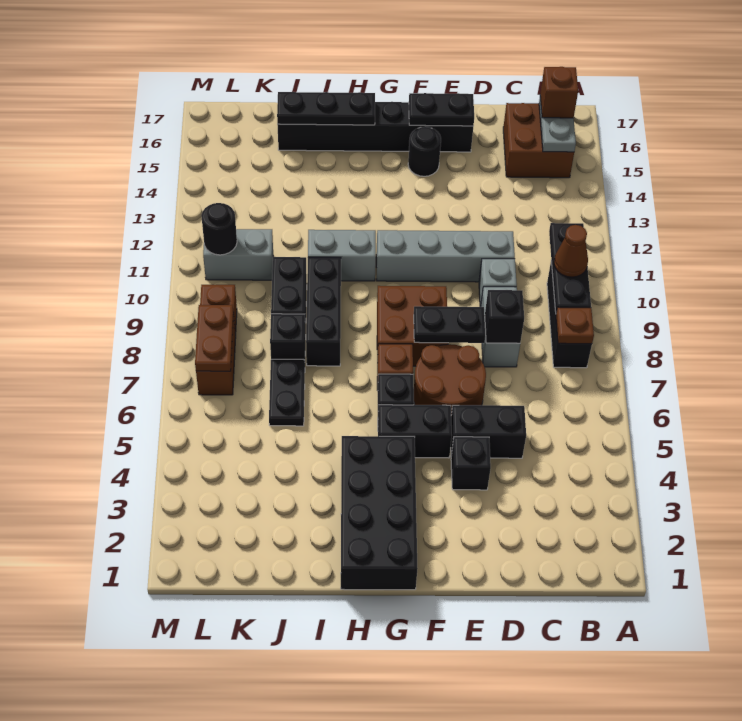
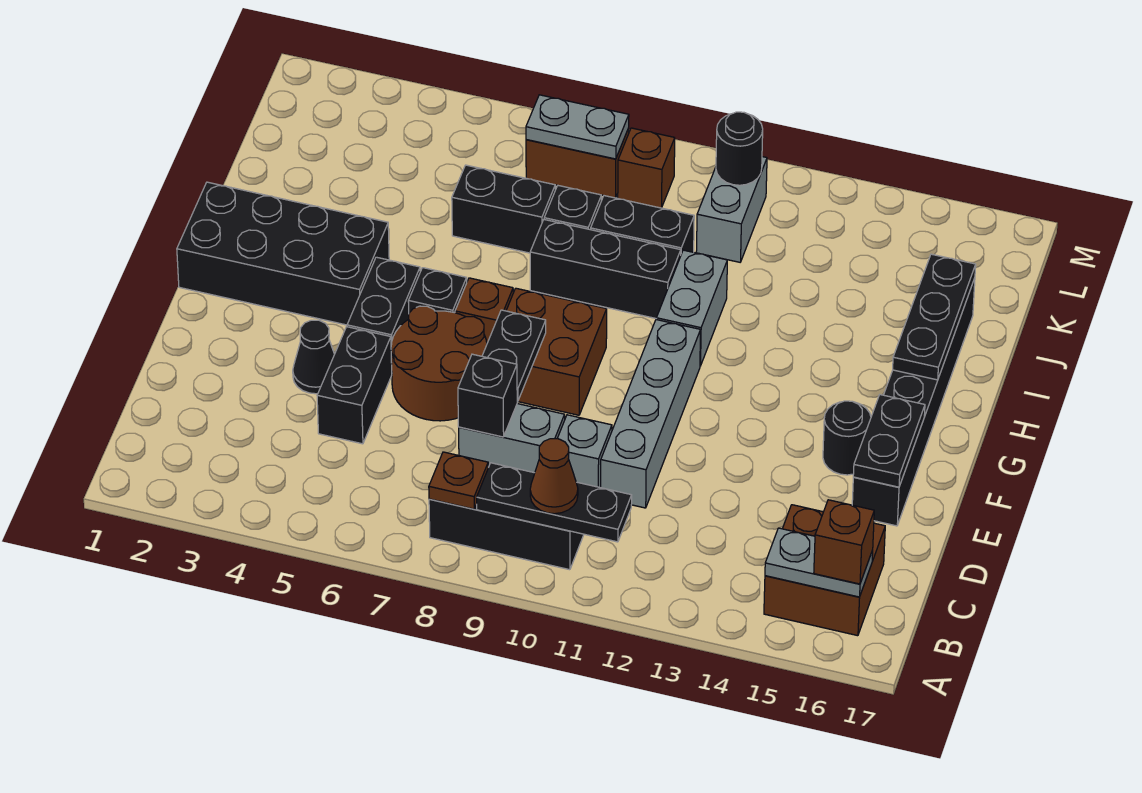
black brick E4 level 1 -> black cone E4 level 1
black plate J6:J7 level 1 -> black brick J6:J7 level 1
brown plate L7:L8 level 2 -> grey plate L7:L8 level 2

